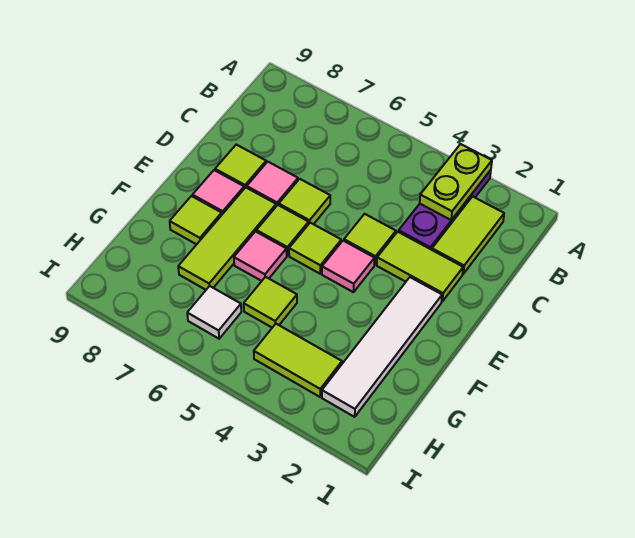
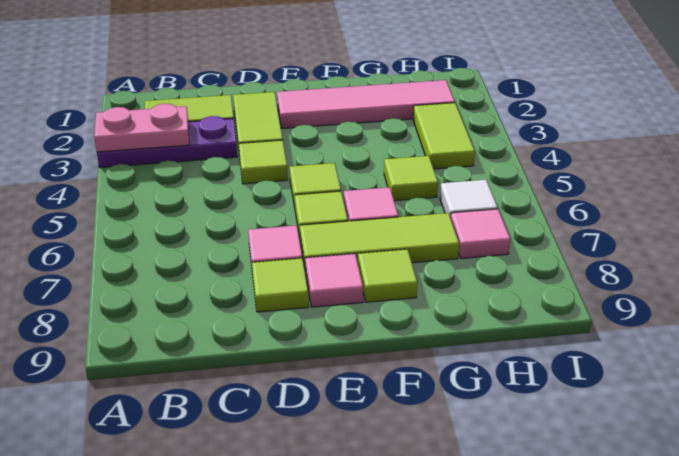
lime plate A3:B3 level 2 -> pink plate A3:B3 level 2
lime tile D6 level 1 -> none
white tile E2:H2 level 1 -> pink tile E2:H2 level 1
pink tile E4 level 1 -> pink tile H7 level 1

